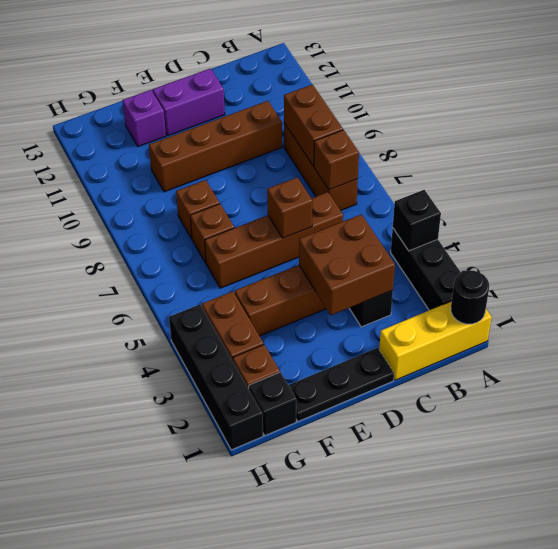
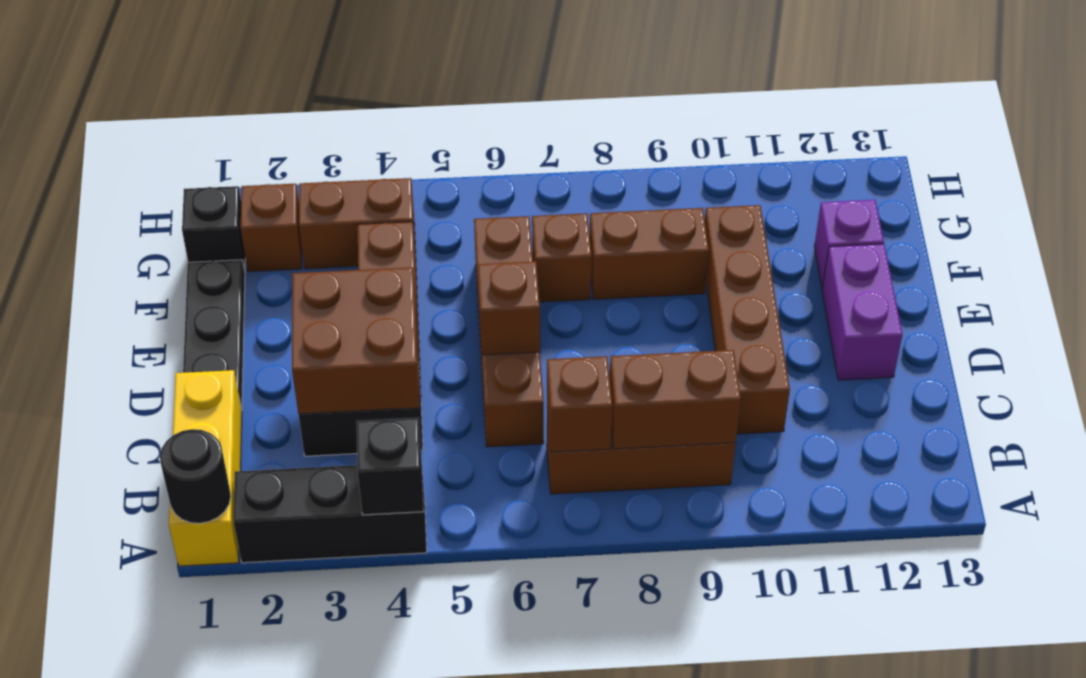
brown brick F8 level 1 -> brown brick F8:F9 level 1
black brick H1:H4 level 1 -> none

